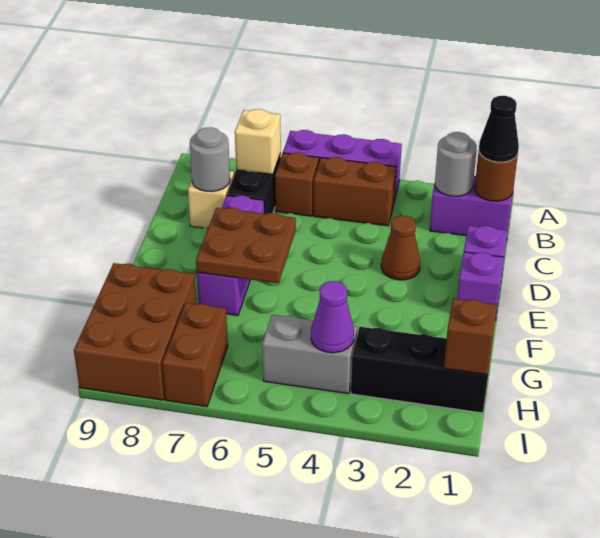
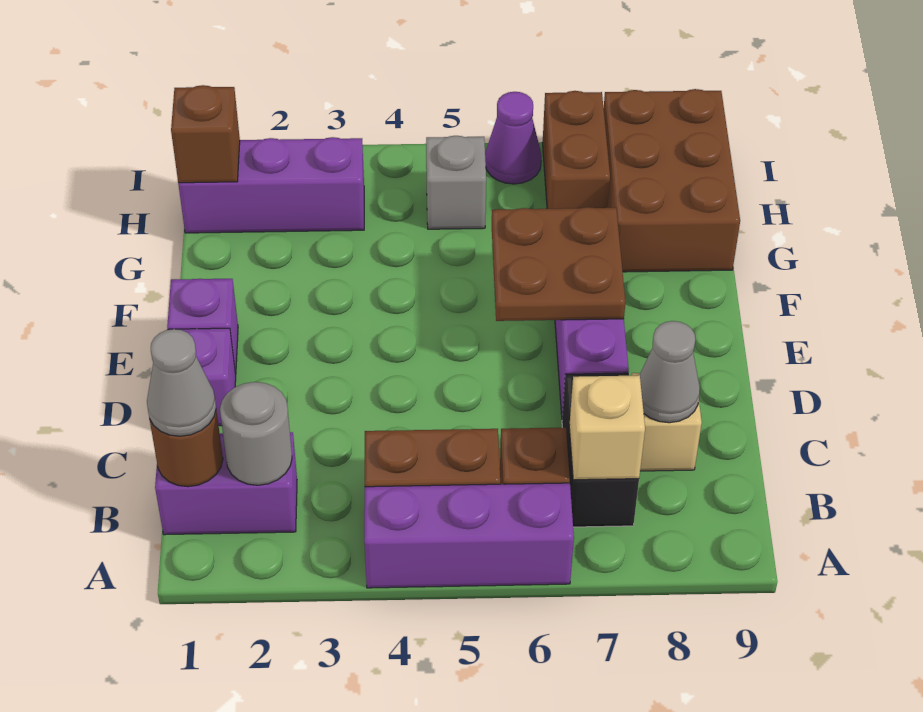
black cone B1 level 3 -> grey cone B1 level 3
grey round brick C8 level 2 -> grey cone C8 level 2
brown cone D3 level 1 -> none
black brick H1:H3 level 1 -> purple brick H1:H3 level 1
grey brick H4:H5 level 1 -> grey brick H5 level 1
purple cone H4 level 2 -> purple cone I6 level 1

